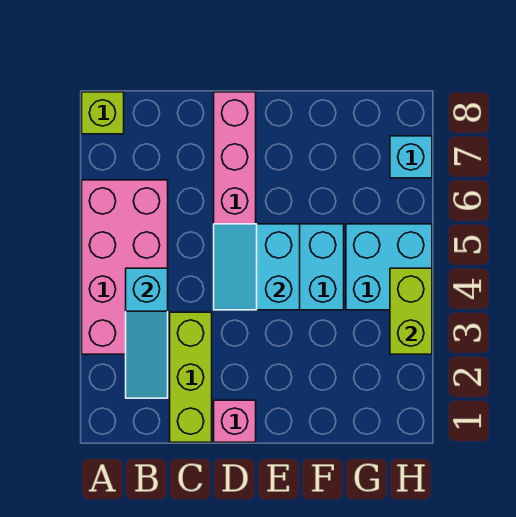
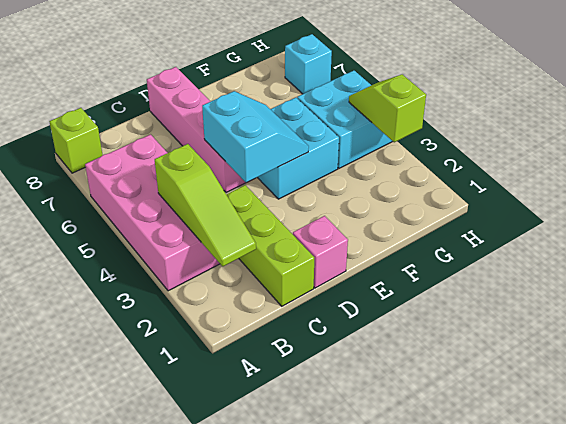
cyan slope B2:B4 level 2 top 4 -> lime slope B2:B4 level 2 top 4
cyan slope D4:E5 level 2 top E -> cyan slope D4:E5 level 2 top D
lime brick H3:H4 level 2 -> lime slope H3:H4 level 2 top 3

